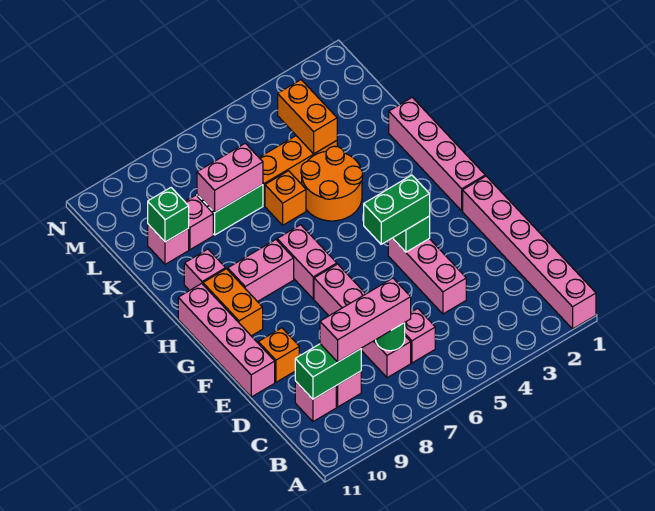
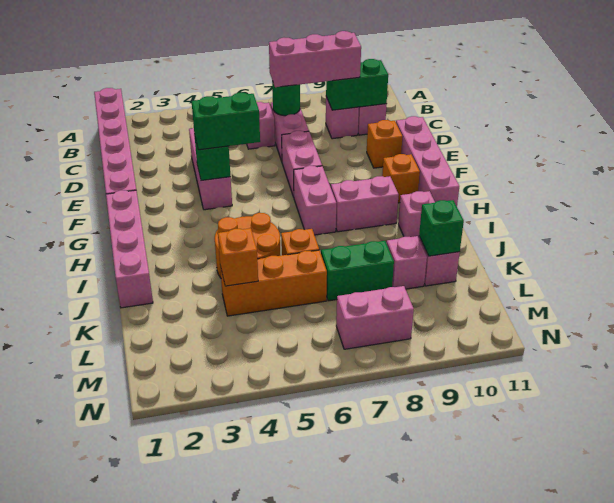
orange brick G10:H10 level 1 -> orange brick G10 level 1
orange brick K4:L4 level 2 -> orange brick K4 level 2
pink brick K7:K8 level 2 -> pink brick M7:M8 level 1

